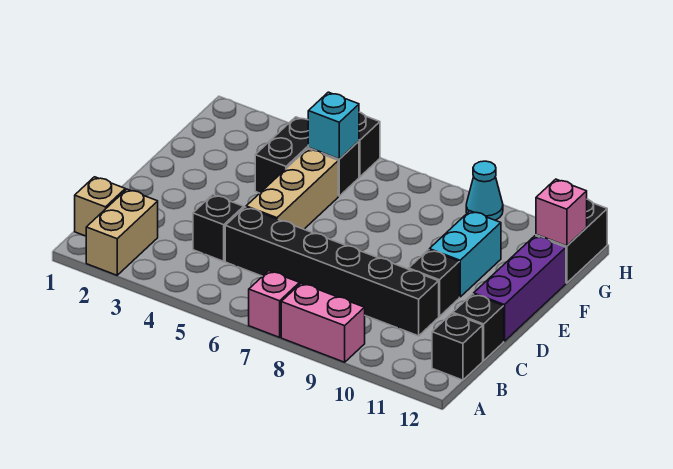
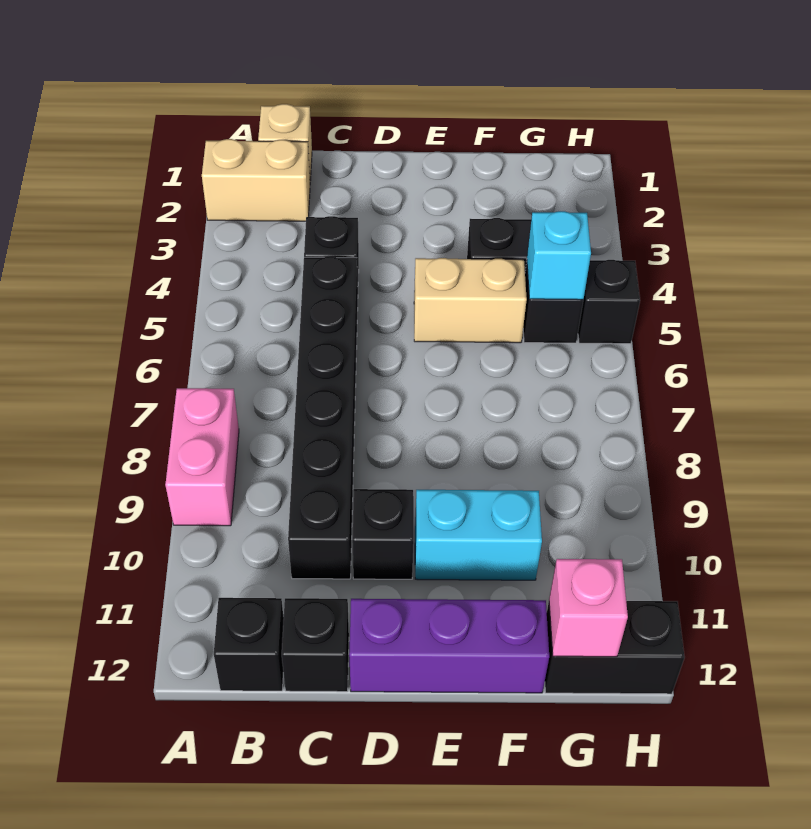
pink brick A7 level 1 -> none
tan brick D5:F5 level 1 -> tan brick E5:F5 level 1
cyan cone H9 level 1 -> none

